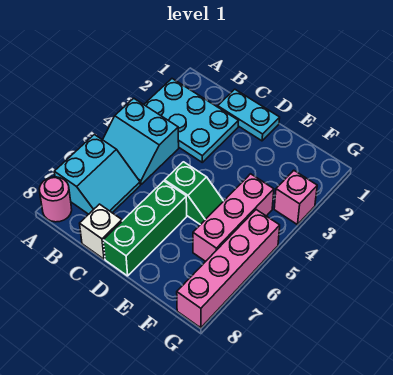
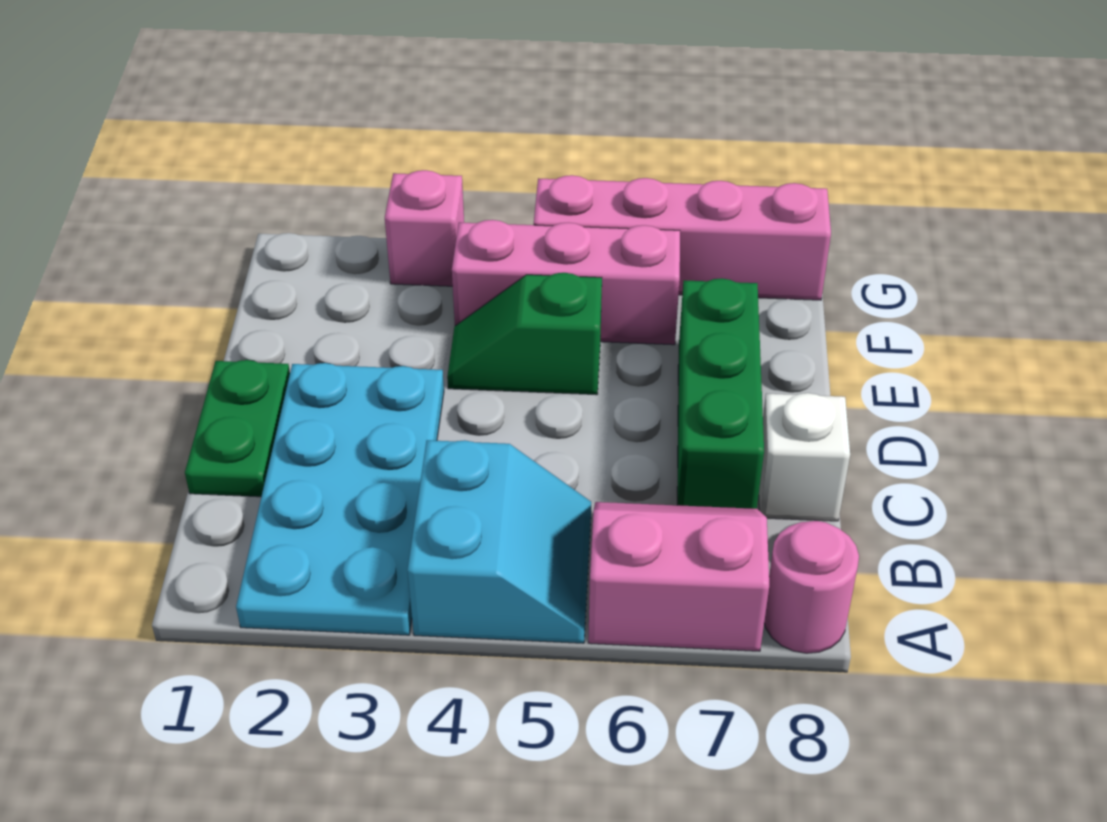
cyan plate A2:C3 level 1 -> cyan plate A2:D3 level 1
cyan slope A6:B7 level 1 top A -> pink slope A6:B7 level 1 top A
cyan plate C1:D1 level 1 -> green plate C1:D1 level 1
green slope D5:E5 level 1 top D -> green slope E4:E5 level 1 top 5
green brick D6:D8 level 1 -> green brick C7:E7 level 1

